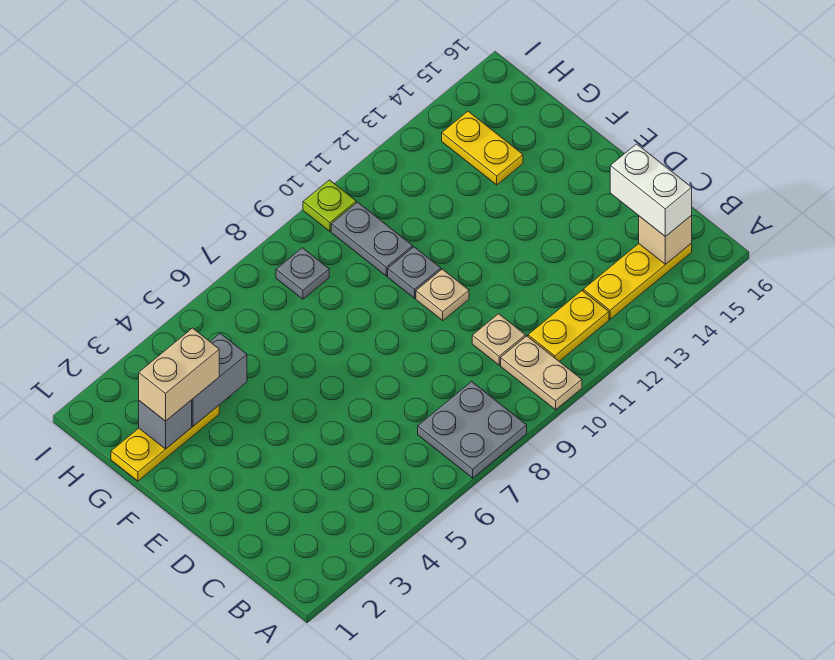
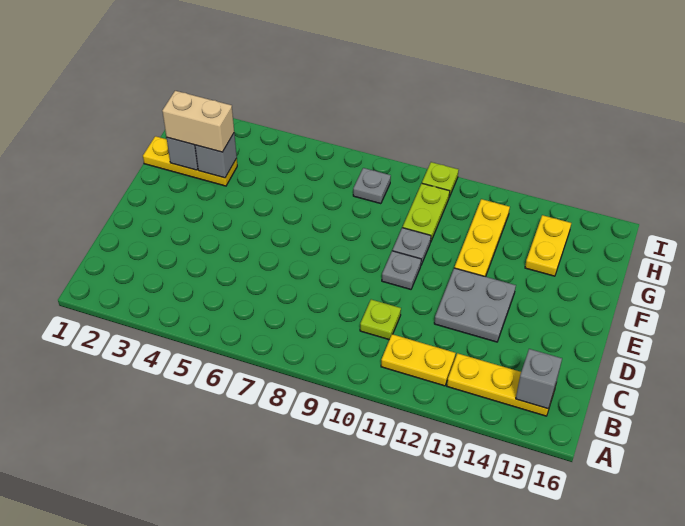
grey plate A7:B8 level 1 -> grey plate D12:E13 level 1
tan plate A10:B10 level 1 -> none
tan brick B15 level 2 -> grey brick B15 level 2
white brick B15:C15 level 3 -> none
tan plate C10 level 1 -> lime plate C10 level 1
tan plate E10 level 1 -> grey plate E10 level 1
none -> yellow plate F12:H12 level 1
grey brick G3:G4 level 2 -> grey brick G3 level 2
grey plate G10:H10 level 1 -> lime plate G10:H10 level 1

